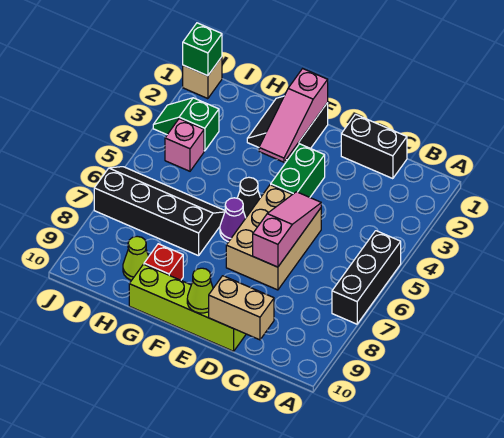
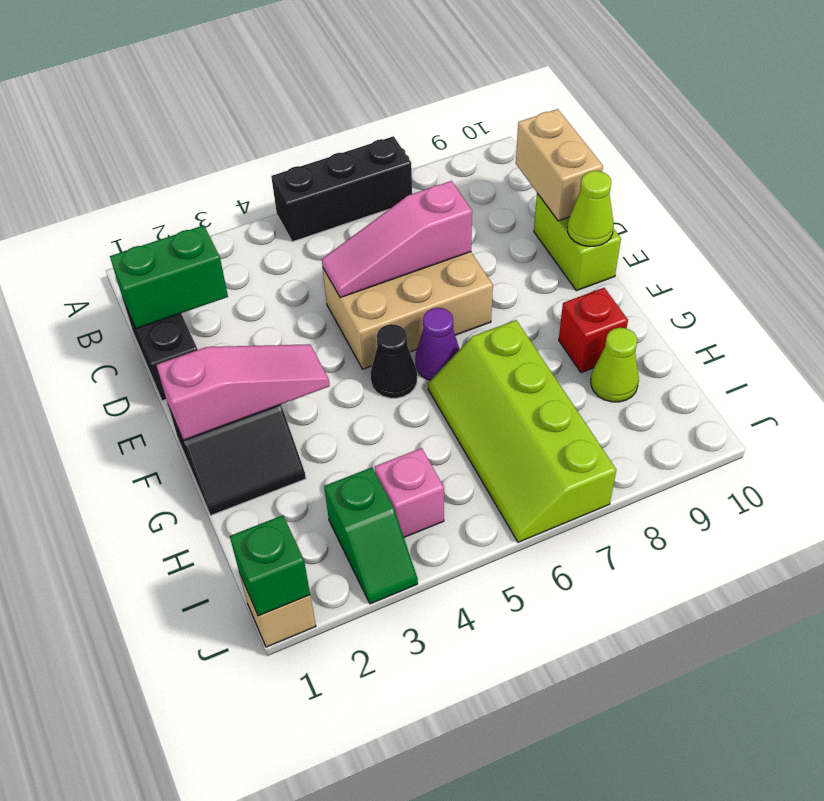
lime brick D10:G10 level 1 -> lime brick D10:E10 level 1
green brick E3:E4 level 1 -> green brick C1:C2 level 2
black slope G6:J7 level 1 top 7 -> lime slope G6:J7 level 1 top 7

